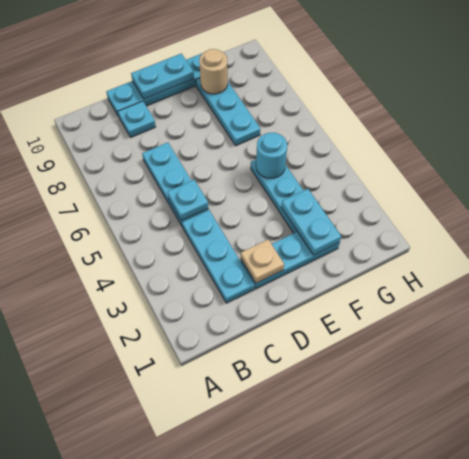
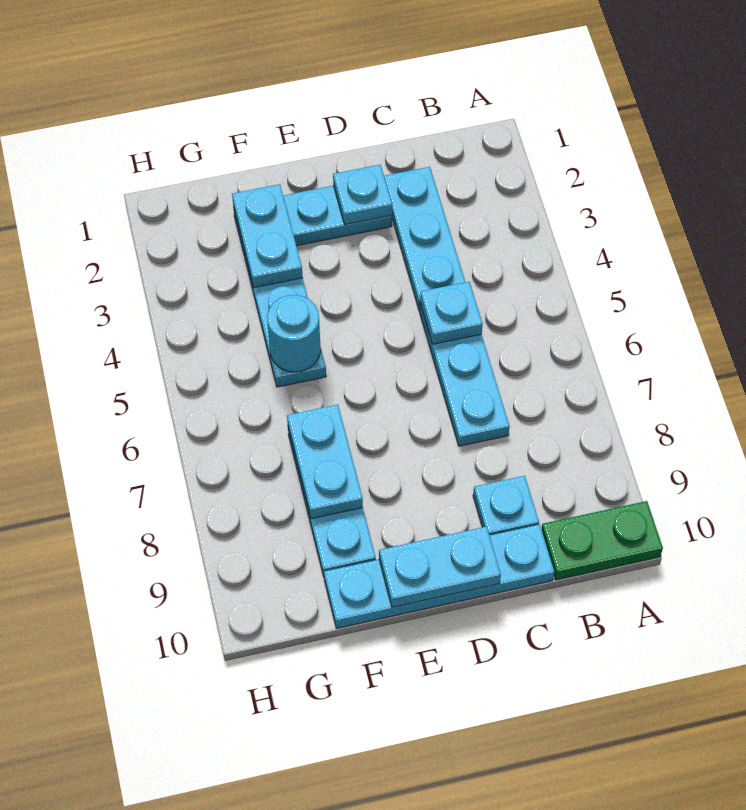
none -> green plate A10:B10 level 1
tan plate D2 level 2 -> cyan plate D2 level 2
none -> cyan plate F7:F8 level 2
tan round brick F9 level 2 -> none

